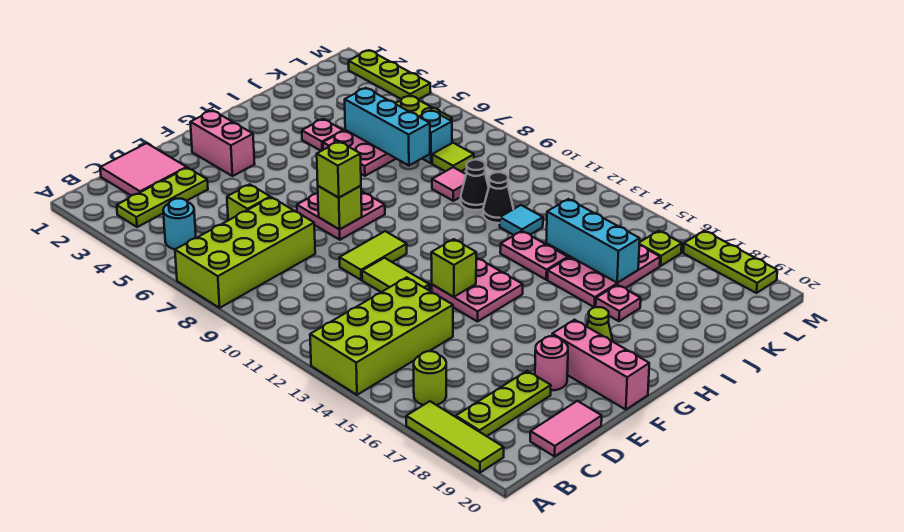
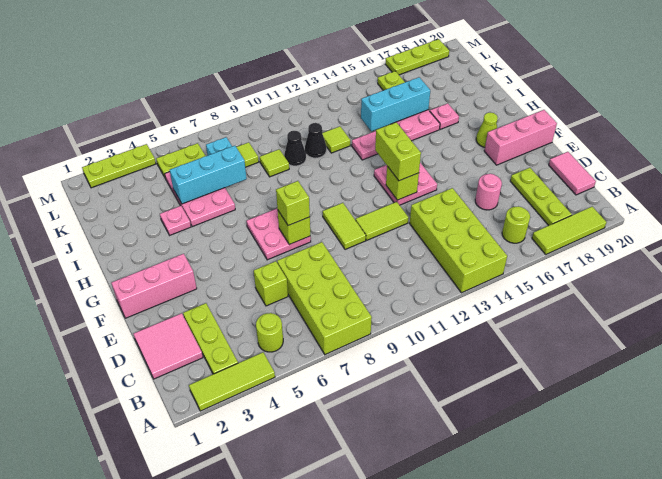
none -> lime tile A2:A4 level 1
cyan round brick B5 level 1 -> lime round brick B5 level 1
pink round brick E18 level 1 -> pink round brick D16 level 1
pink brick F2:F3 level 1 -> pink brick F1:F3 level 1
none -> lime brick F13:G13 level 3
pink tile J9 level 1 -> lime tile J9 level 1
cyan tile J12 level 1 -> lime tile J12 level 1

